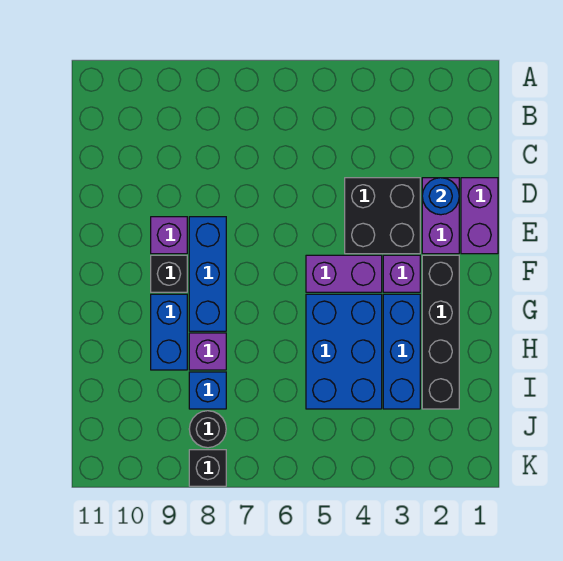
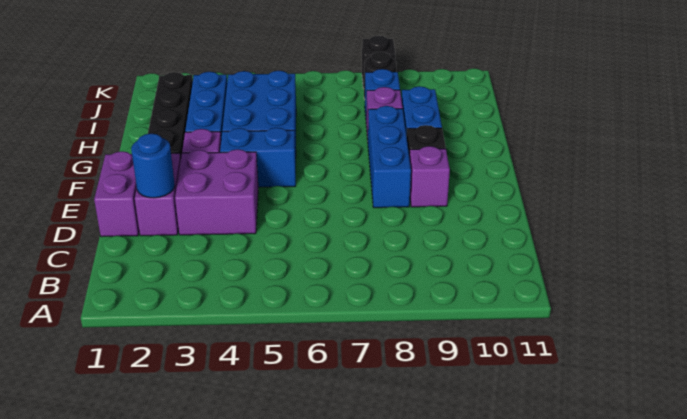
black brick D3:E4 level 1 -> purple brick D3:E4 level 1
purple brick F4:F5 level 1 -> blue brick F4:F5 level 1

